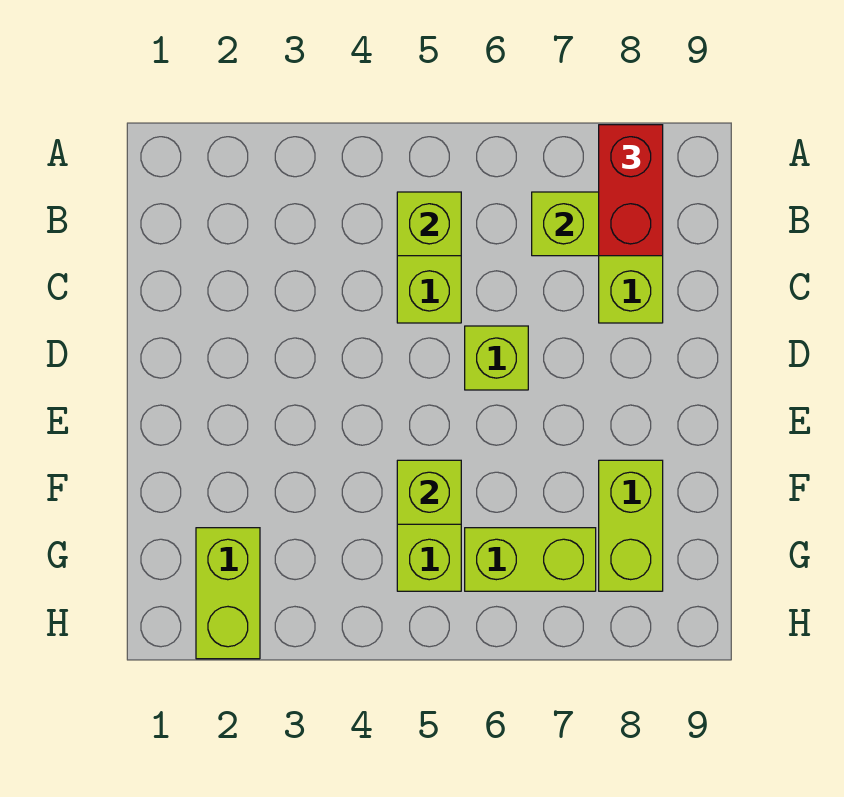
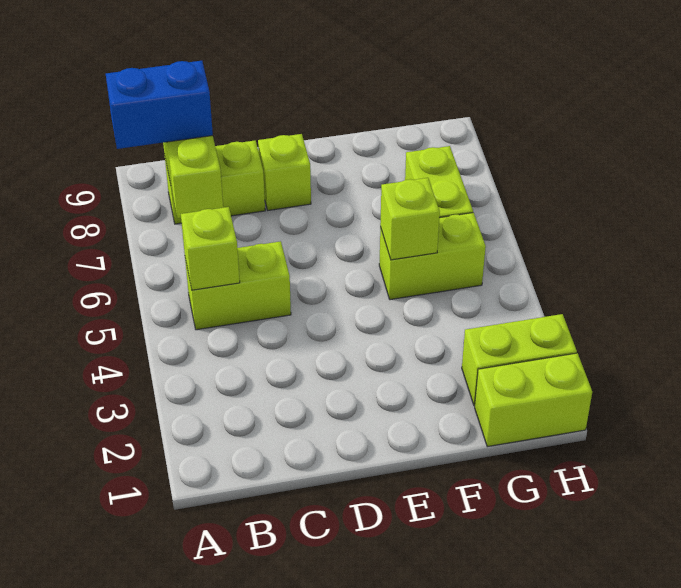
red brick A8:B8 level 3 -> blue brick A8:B8 level 3
lime brick D6 level 1 -> lime brick D8 level 1
lime brick F8:G8 level 1 -> lime brick G1:H1 level 1

